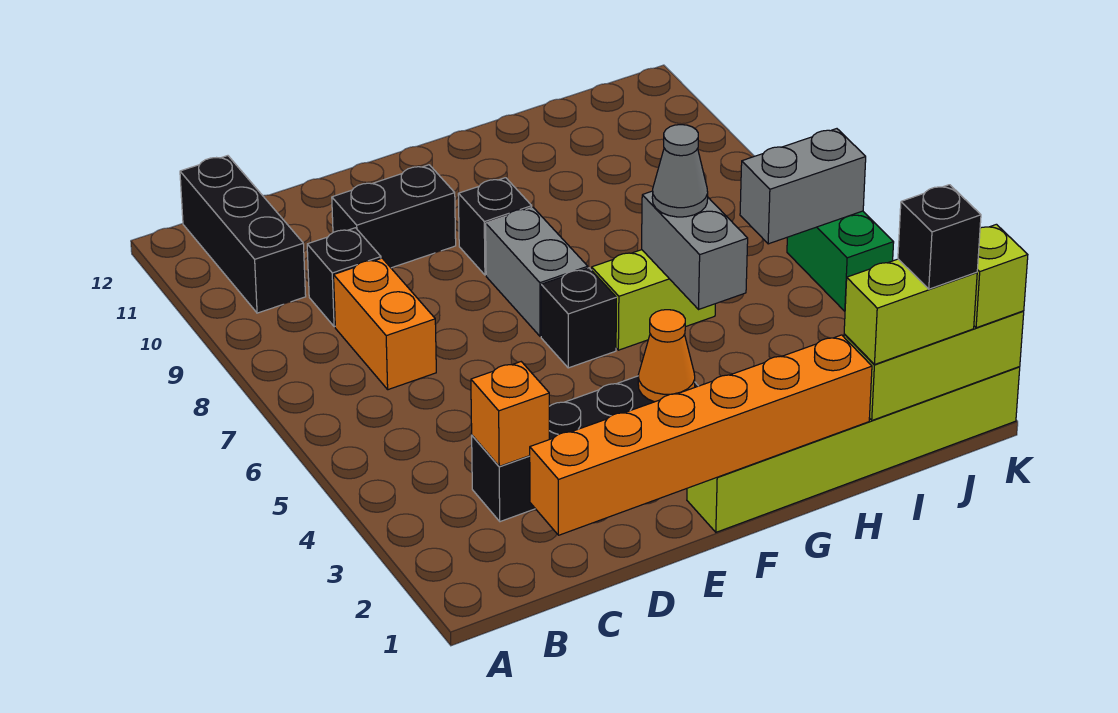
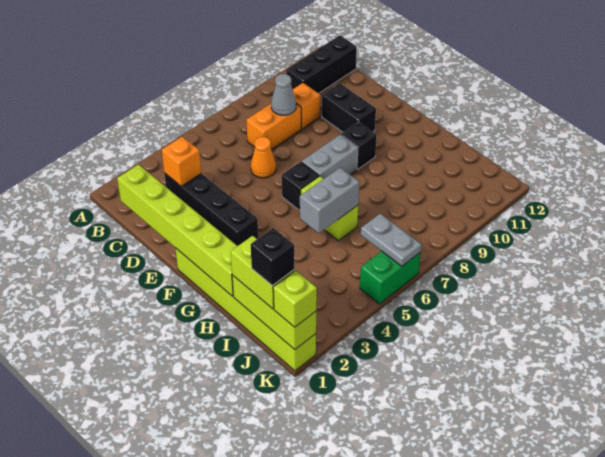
orange brick C1:H1 level 2 -> lime brick C1:H1 level 2
black brick C9 level 1 -> orange brick C9 level 1
orange cone F3 level 2 -> orange cone D6 level 1
grey cone H6 level 3 -> grey cone C8 level 2
grey brick J6:K6 level 2 -> grey plate J6:K6 level 2

